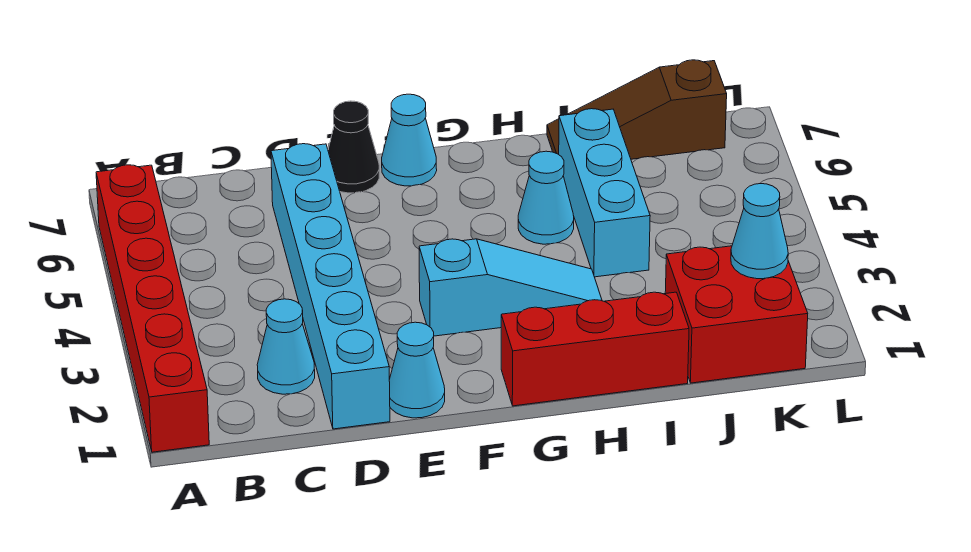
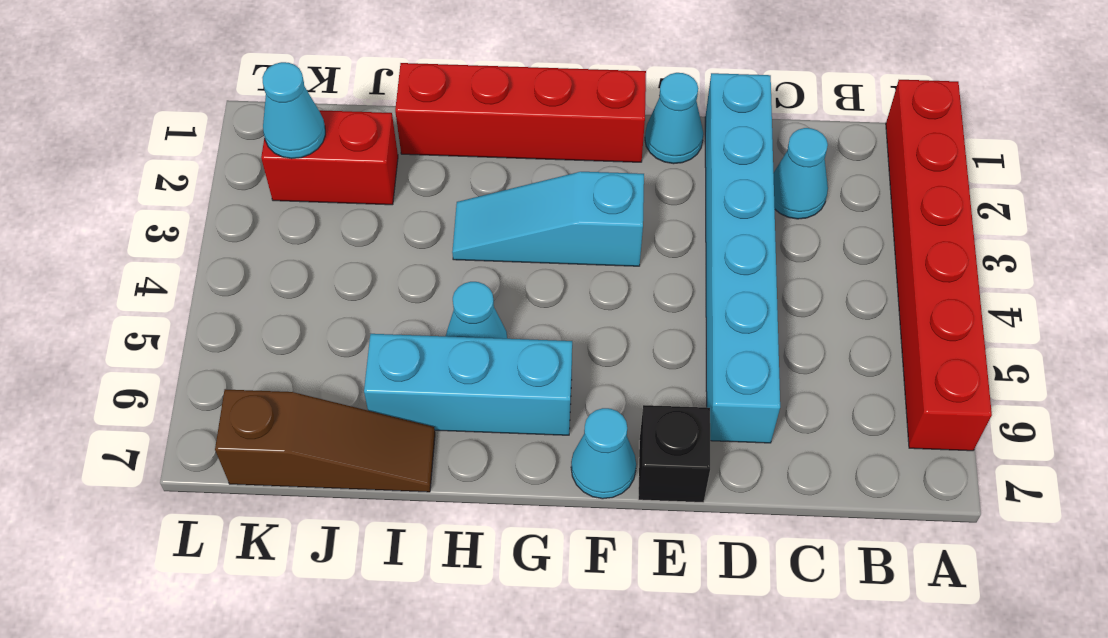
black cone E7 level 1 -> black brick E7 level 1
red brick G1:I1 level 1 -> red brick F1:I1 level 1
cyan brick I4:I6 level 1 -> cyan brick G6:I6 level 1
red brick J1:K2 level 1 -> red brick J2:K2 level 1

